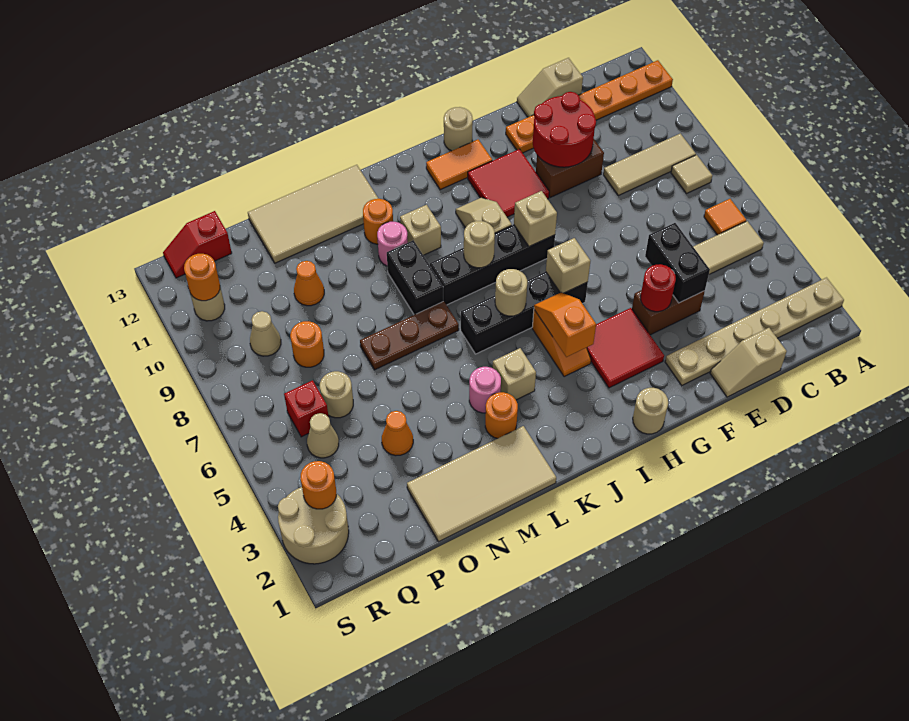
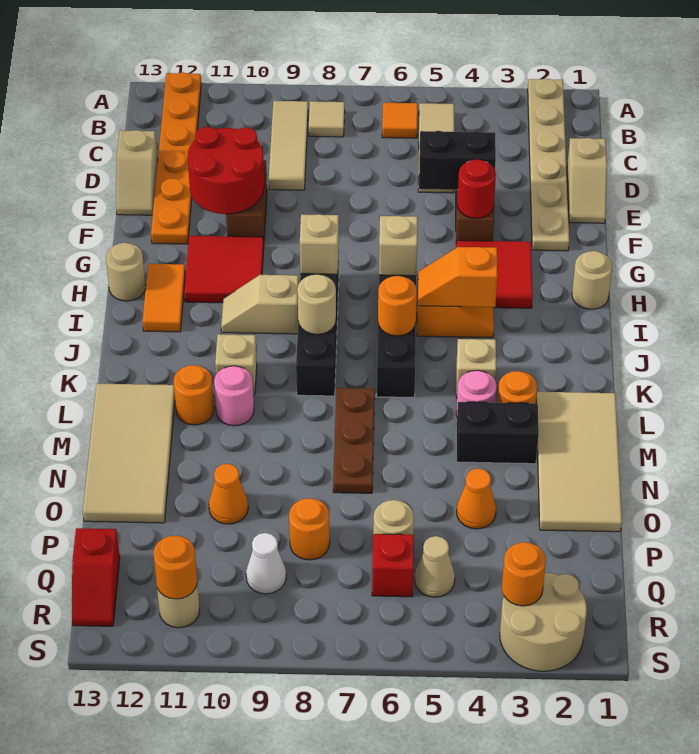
tan round brick J6 level 2 -> orange round brick J6 level 2
black brick L8:L9 level 1 -> black brick M3:M4 level 1
tan cone Q9 level 1 -> white cone Q9 level 1

